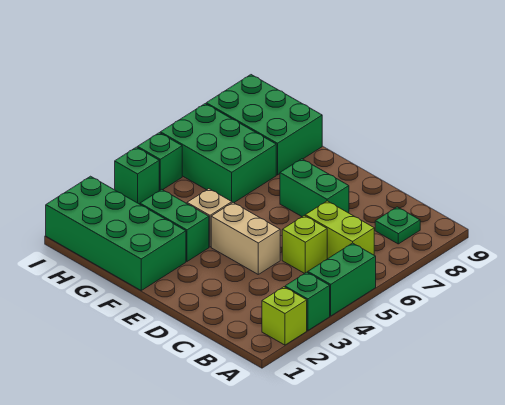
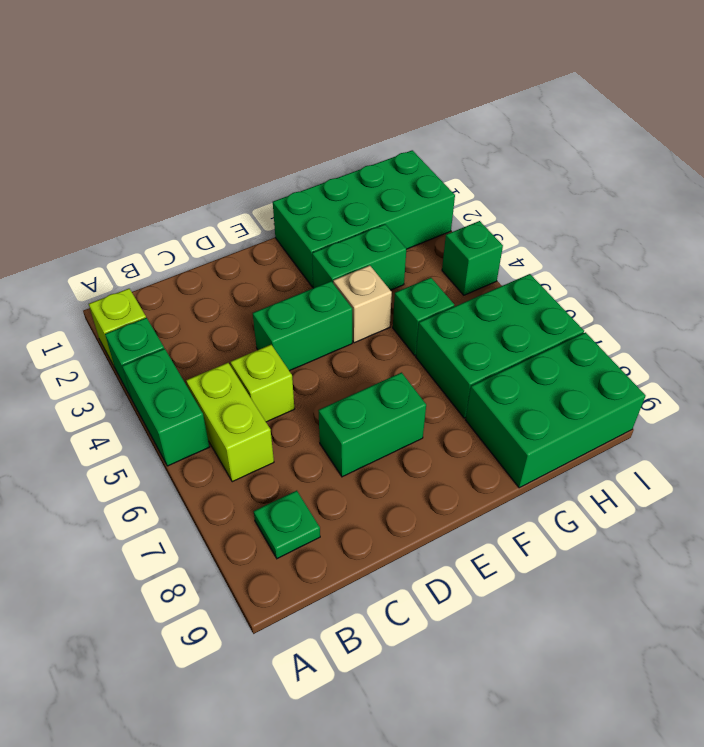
lime brick B6:C6 level 1 -> lime brick B5:B6 level 1
tan brick D4:E4 level 1 -> green brick D4:E4 level 1
green brick I5 level 1 -> green brick G5 level 1

